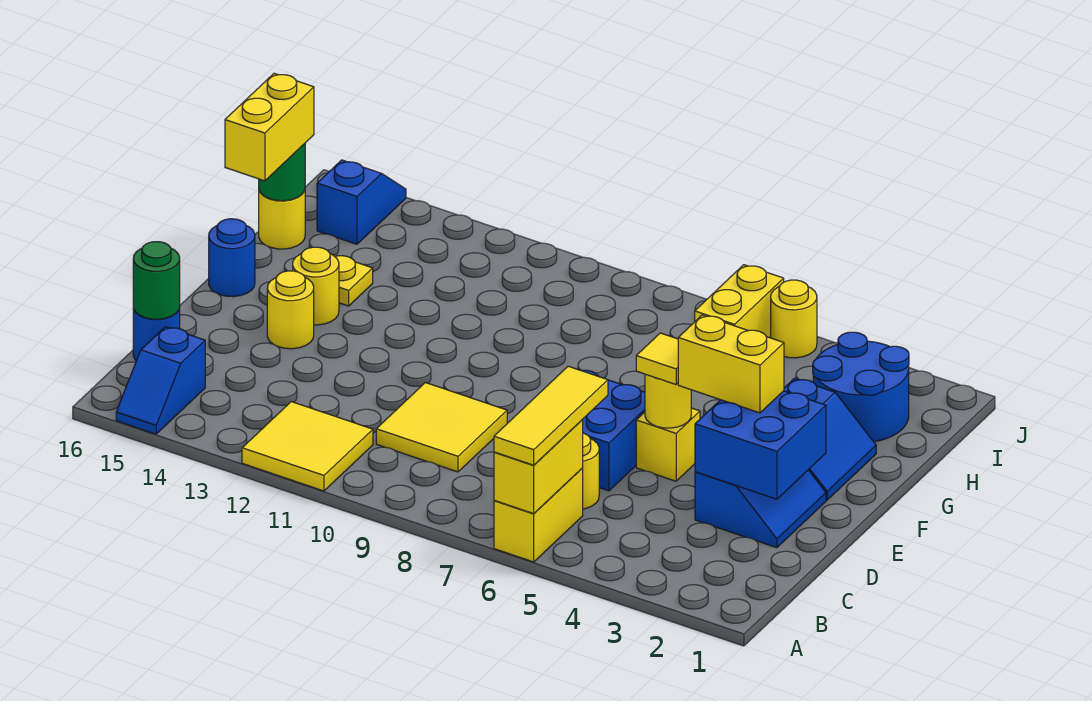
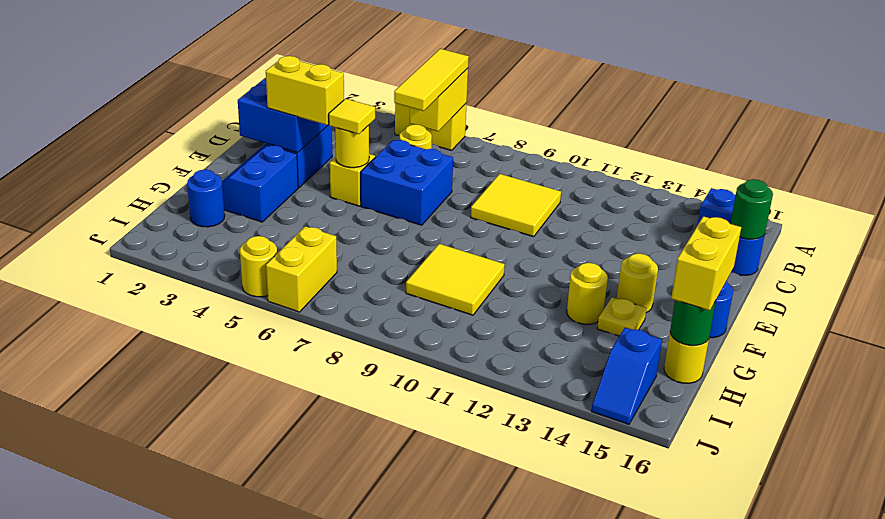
yellow brick A6:B6 level 1 -> yellow brick A5:A6 level 1
yellow tile A11:B12 level 1 -> yellow tile G9:H10 level 1
yellow round brick E14 level 1 -> yellow round brick G13 level 1
blue round brick H2:I3 level 1 -> blue round brick H2 level 1

